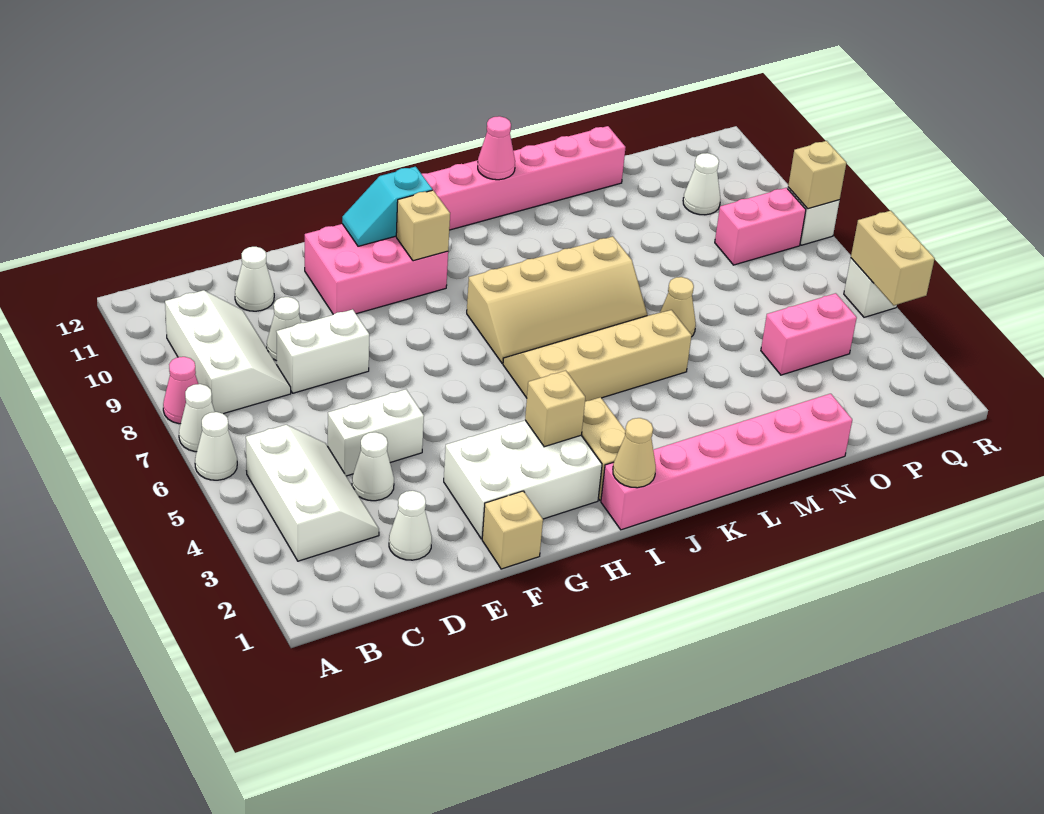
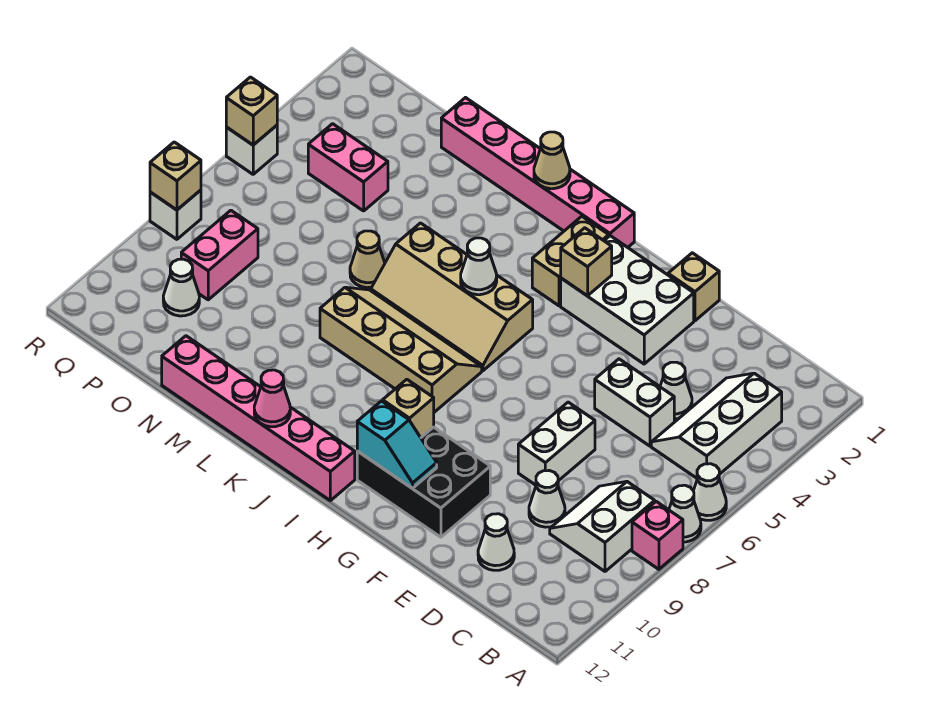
pink cone A8 level 1 -> pink brick A8 level 1
white slope B8:C10 level 1 top B -> white slope B8:C9 level 1 top B
white cone D2 level 1 -> white cone J5 level 2
white brick D8:E8 level 1 -> white brick E7:E8 level 1
pink brick F10:H11 level 1 -> black brick F10:H11 level 1
tan cone I1 level 2 -> tan cone K1 level 2
pink brick P8:Q8 level 1 -> pink brick P8:P9 level 1
tan brick R4:R5 level 2 -> tan brick R5 level 2

